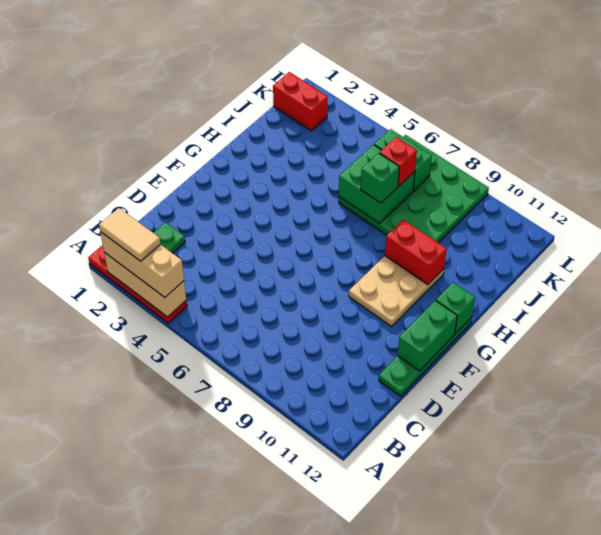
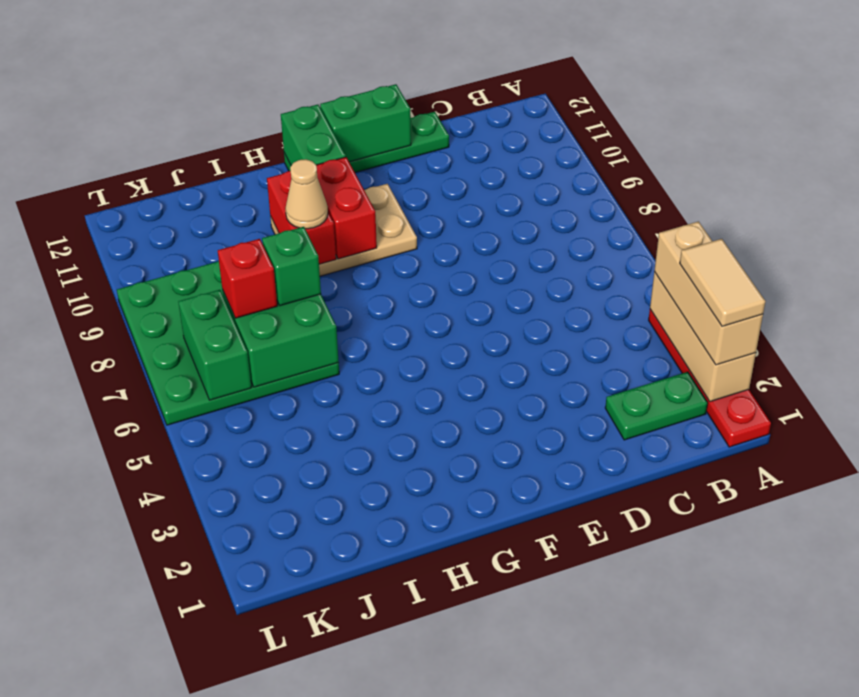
green brick G12 level 2 -> green brick G11:G12 level 2
none -> tan cone H9 level 3
red brick K1:K2 level 1 -> red brick G9:G10 level 2

